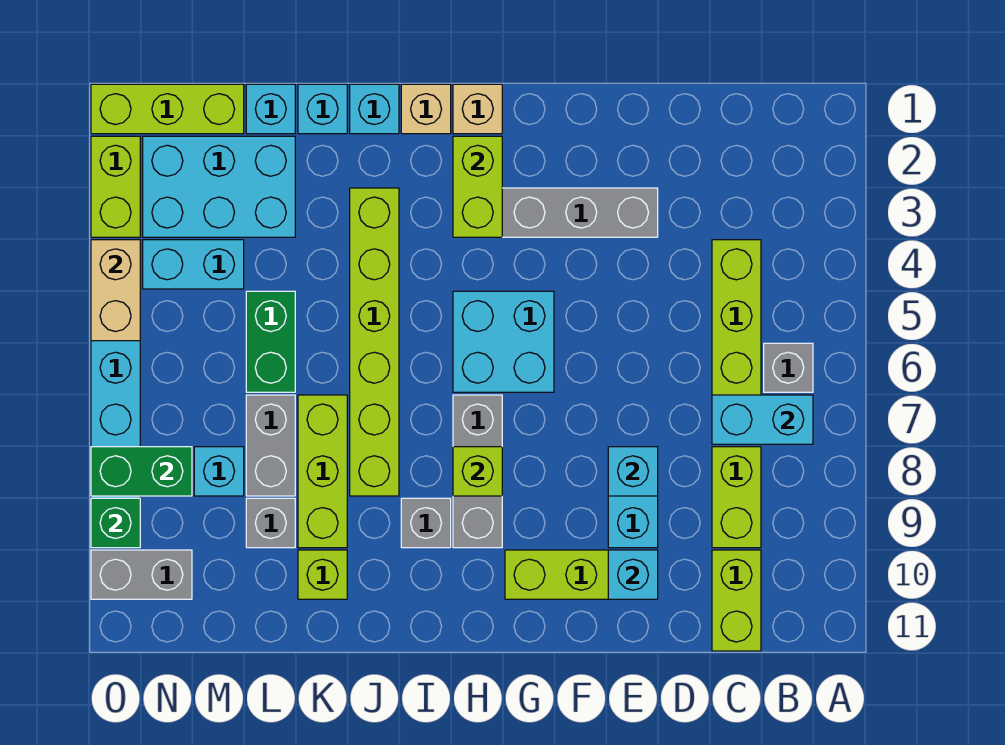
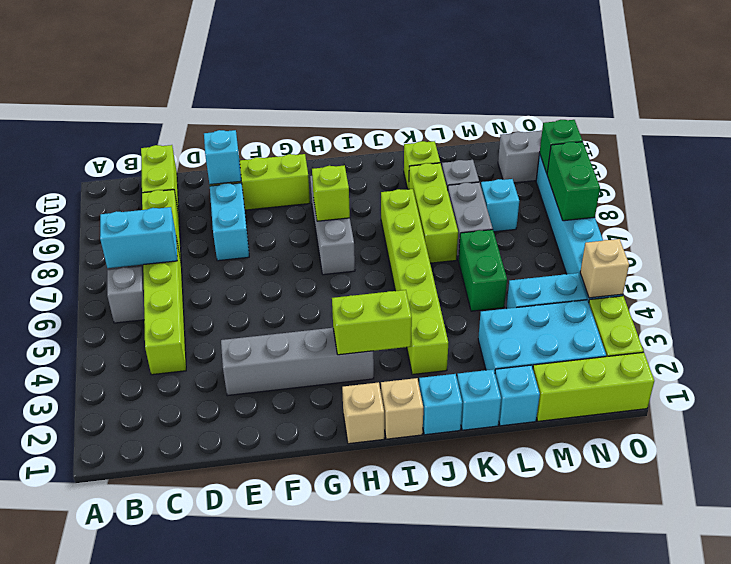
cyan brick E8 level 2 -> none
cyan brick G5:H6 level 1 -> none
lime brick H2:H3 level 2 -> lime brick H3:I3 level 2
grey brick I9 level 1 -> none
green brick N8:O8 level 2 -> green brick O7:O8 level 2
tan brick O4:O5 level 2 -> tan brick O4 level 2

